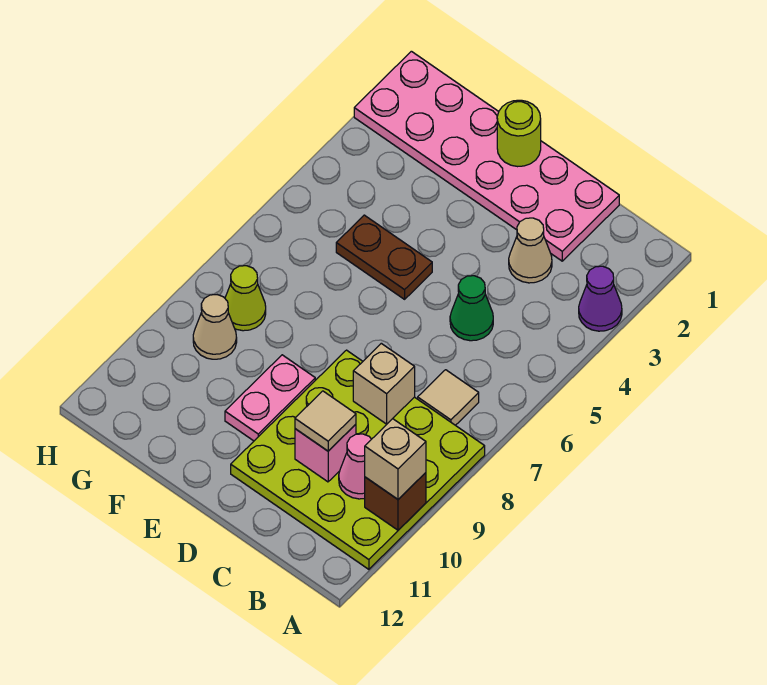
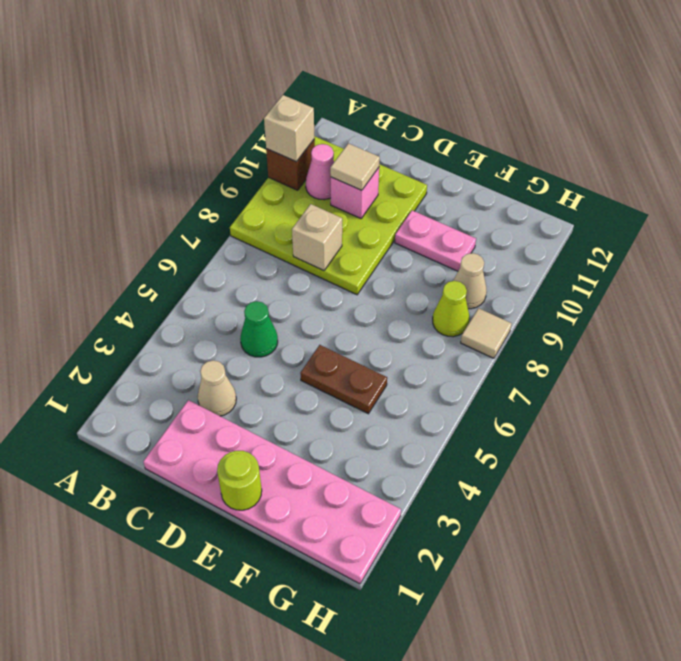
purple cone A3 level 1 -> none
tan tile B7 level 1 -> tan tile H8 level 1
pink plate E9:E10 level 1 -> pink plate E10:F10 level 1

